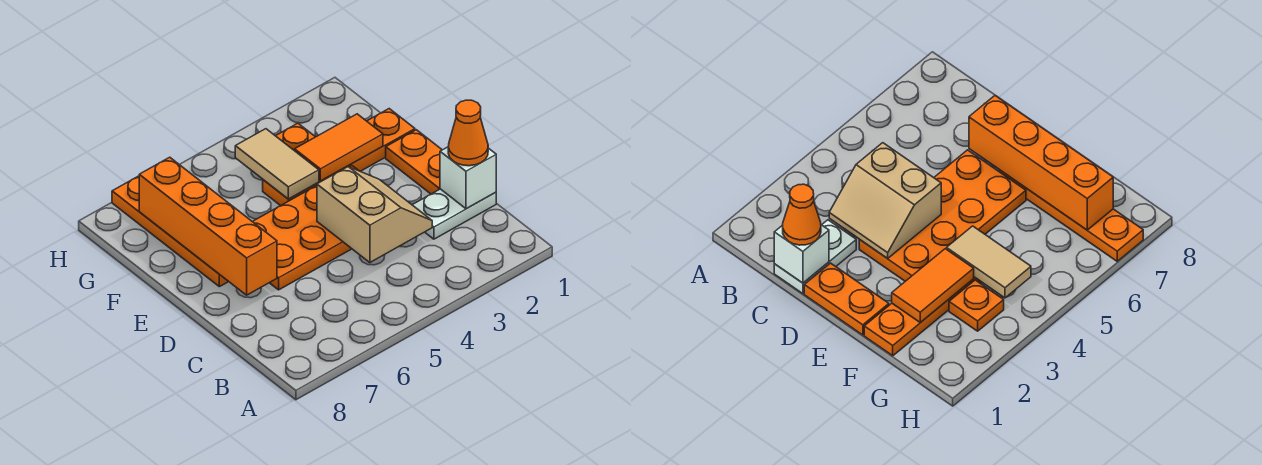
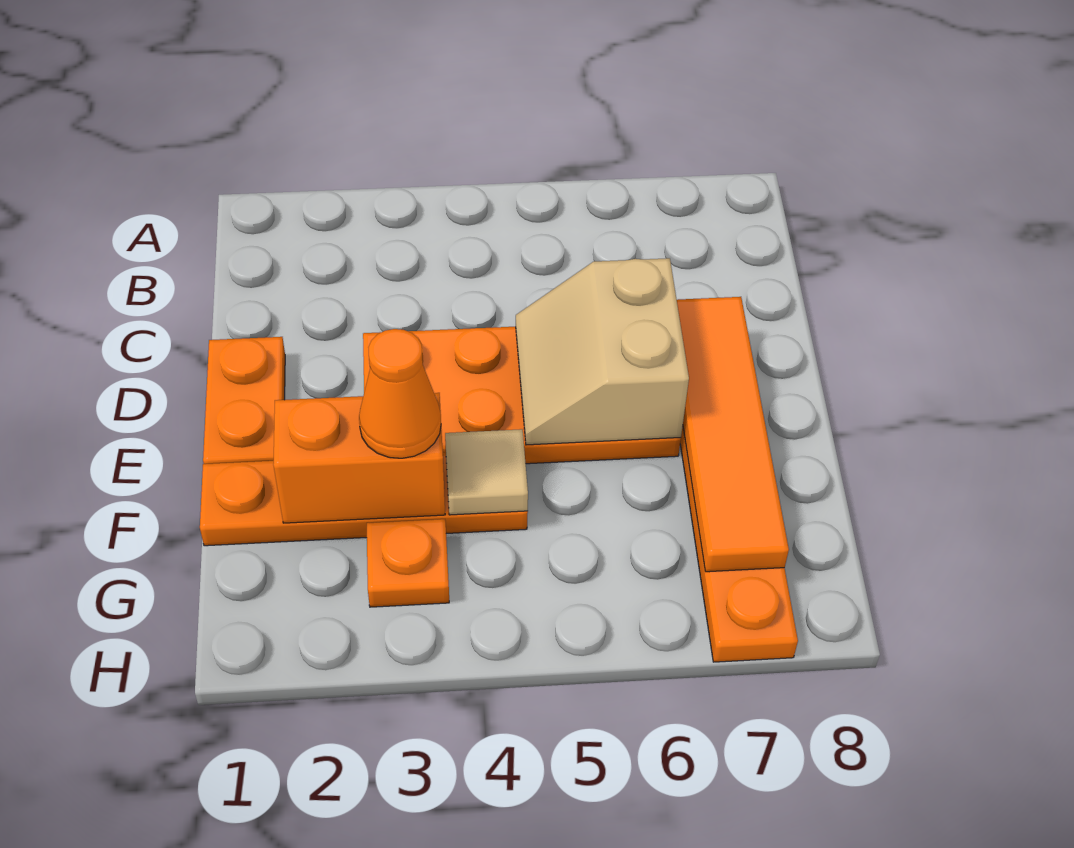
white plate C1:C2 level 1 -> none
white brick C1 level 2 -> none
orange cone C1 level 3 -> orange cone F3 level 3
tan slope C3:D4 level 2 top 4 -> tan slope D5:E6 level 2 top 6
orange brick D7:G7 level 2 -> orange tile D7:G7 level 2
orange tile F2:F3 level 2 -> orange brick F2:F3 level 2
tan tile F4:G4 level 2 -> tan tile F4 level 2

